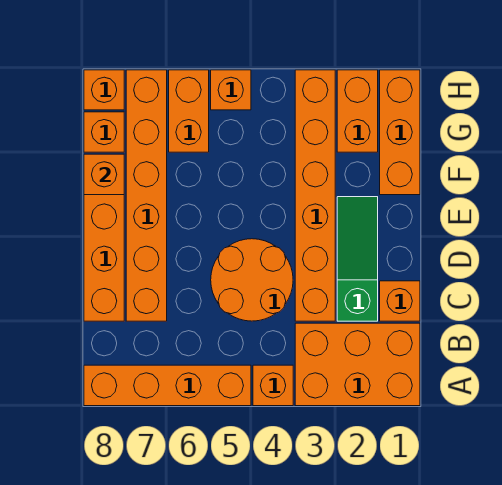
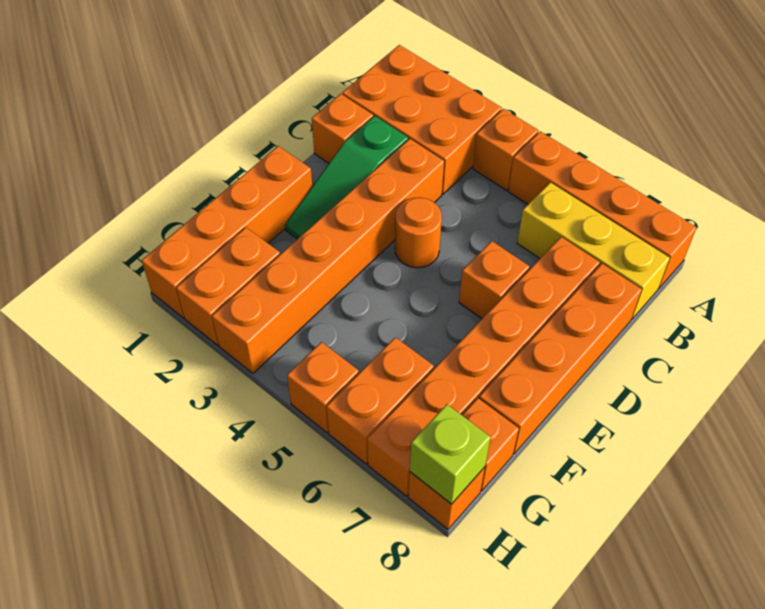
none -> yellow brick B6:B8 level 1
orange round brick C4:D5 level 1 -> orange round brick D4 level 1
orange brick F1:H1 level 1 -> orange brick E1:H1 level 1
orange brick F8 level 2 -> orange brick D6 level 1
none -> lime brick H8 level 2

